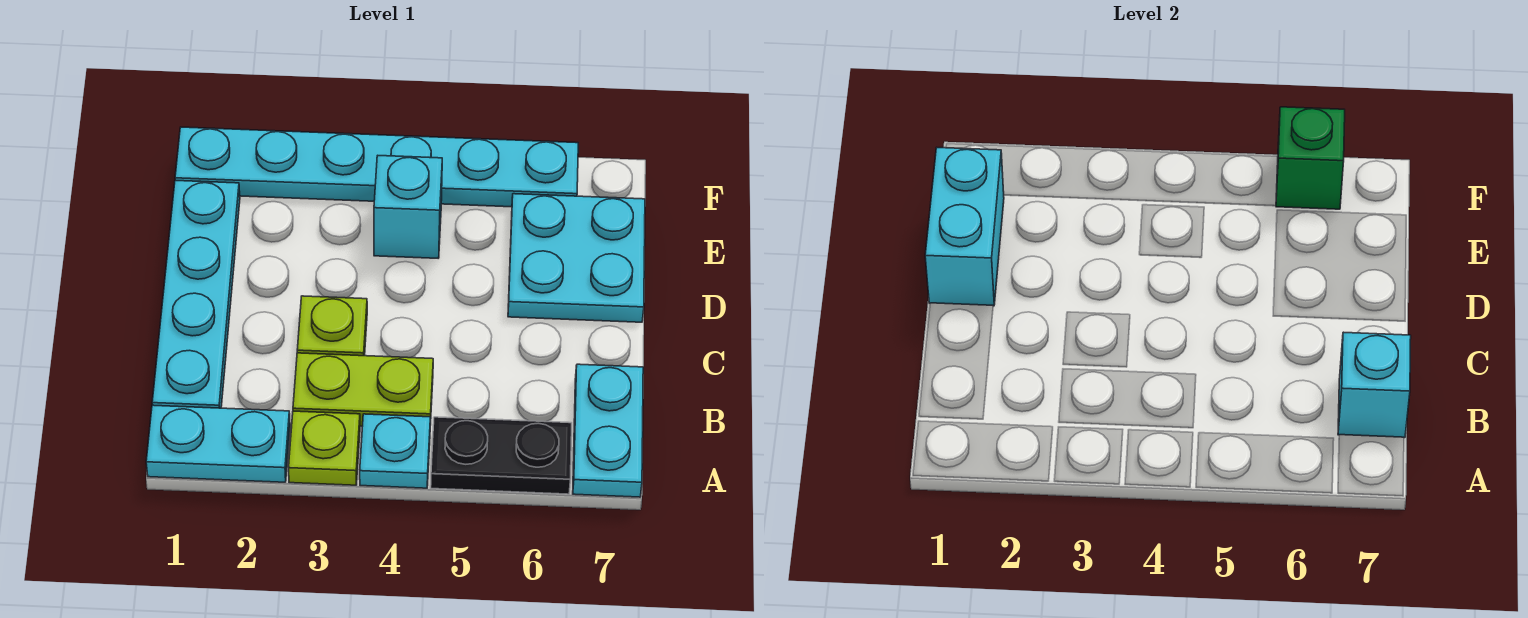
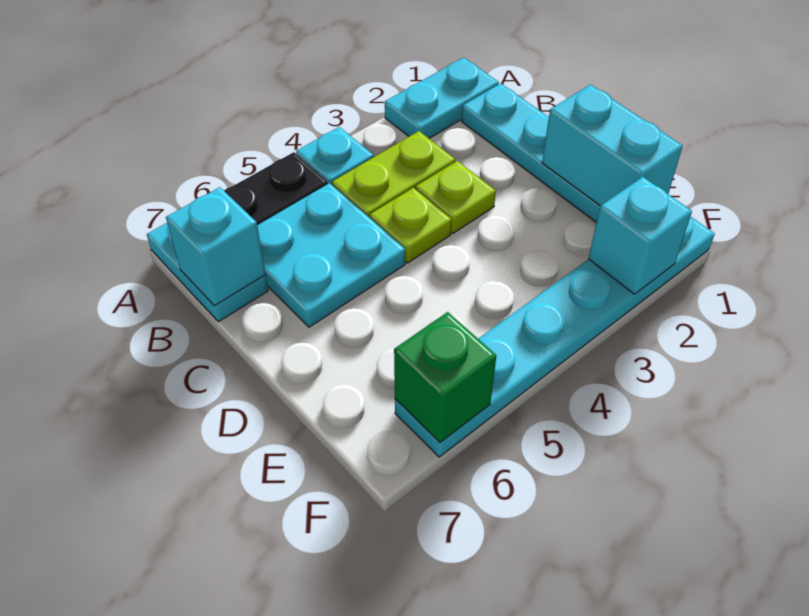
lime plate A3 level 1 -> lime plate C4 level 1
cyan plate D6:E7 level 1 -> cyan plate B5:C6 level 1
cyan brick E4 level 1 -> cyan brick F2 level 2

